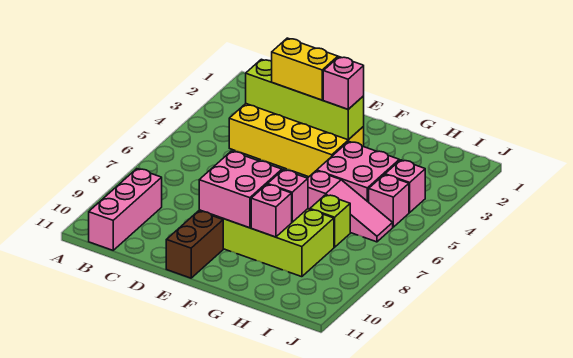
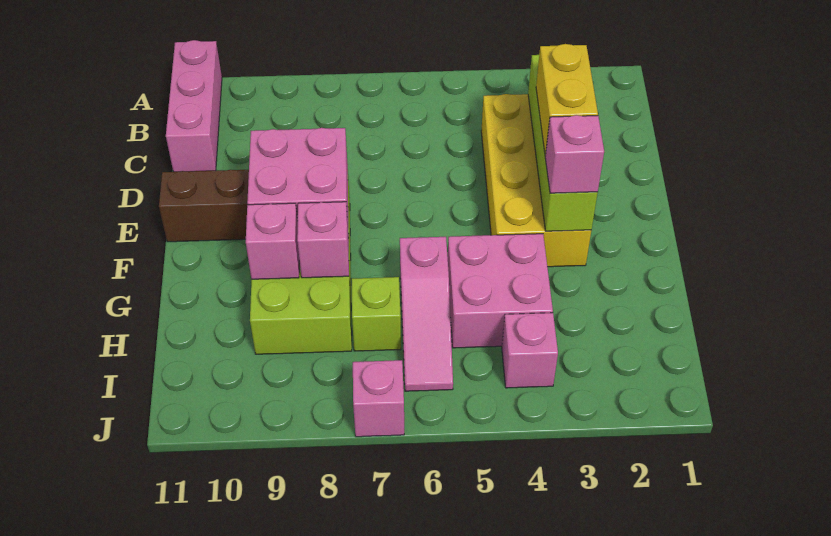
pink brick B9:B11 level 1 -> pink brick A11:C11 level 1
pink brick I5 level 1 -> pink brick J7 level 1

